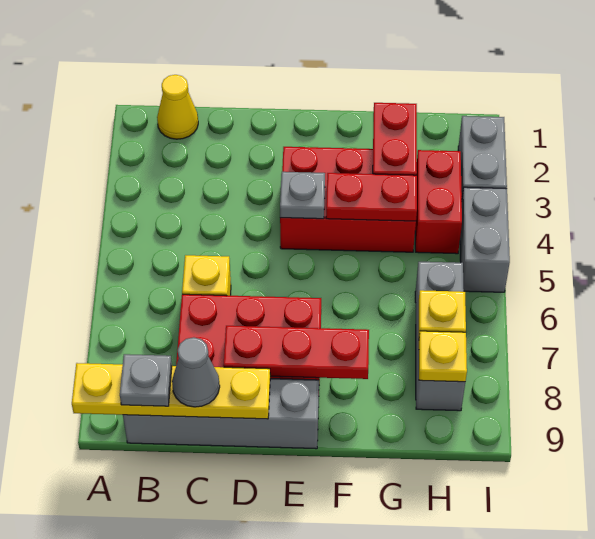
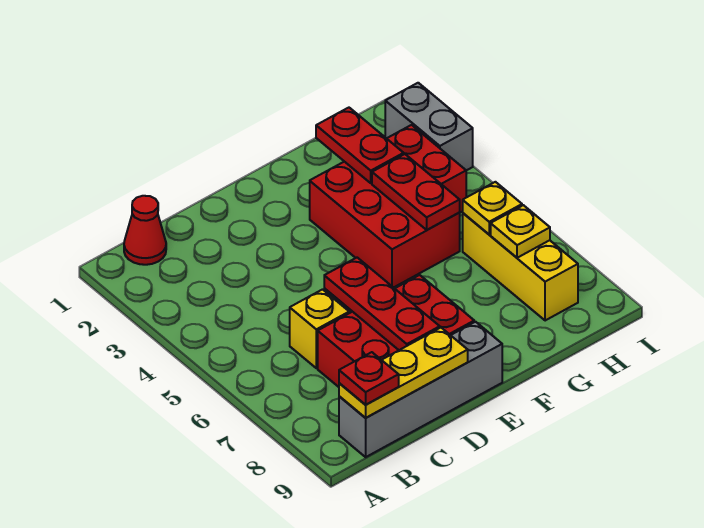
yellow plate A9:D9 level 2 -> yellow plate B9:D9 level 2
yellow cone B1 level 1 -> red cone B1 level 1
grey plate B9 level 3 -> red plate B9 level 3
grey cone C9 level 3 -> none
red plate D8:F8 level 2 -> red plate D6:D8 level 2
red brick E3:G4 level 1 -> red brick F3:G5 level 1
grey plate E4 level 2 -> none
red plate F4:G4 level 2 -> red plate G4:G5 level 2
grey brick H6:H8 level 1 -> yellow brick H6:H8 level 1
yellow plate H8 level 2 -> yellow plate H6 level 2
grey brick I4:I5 level 1 -> none

